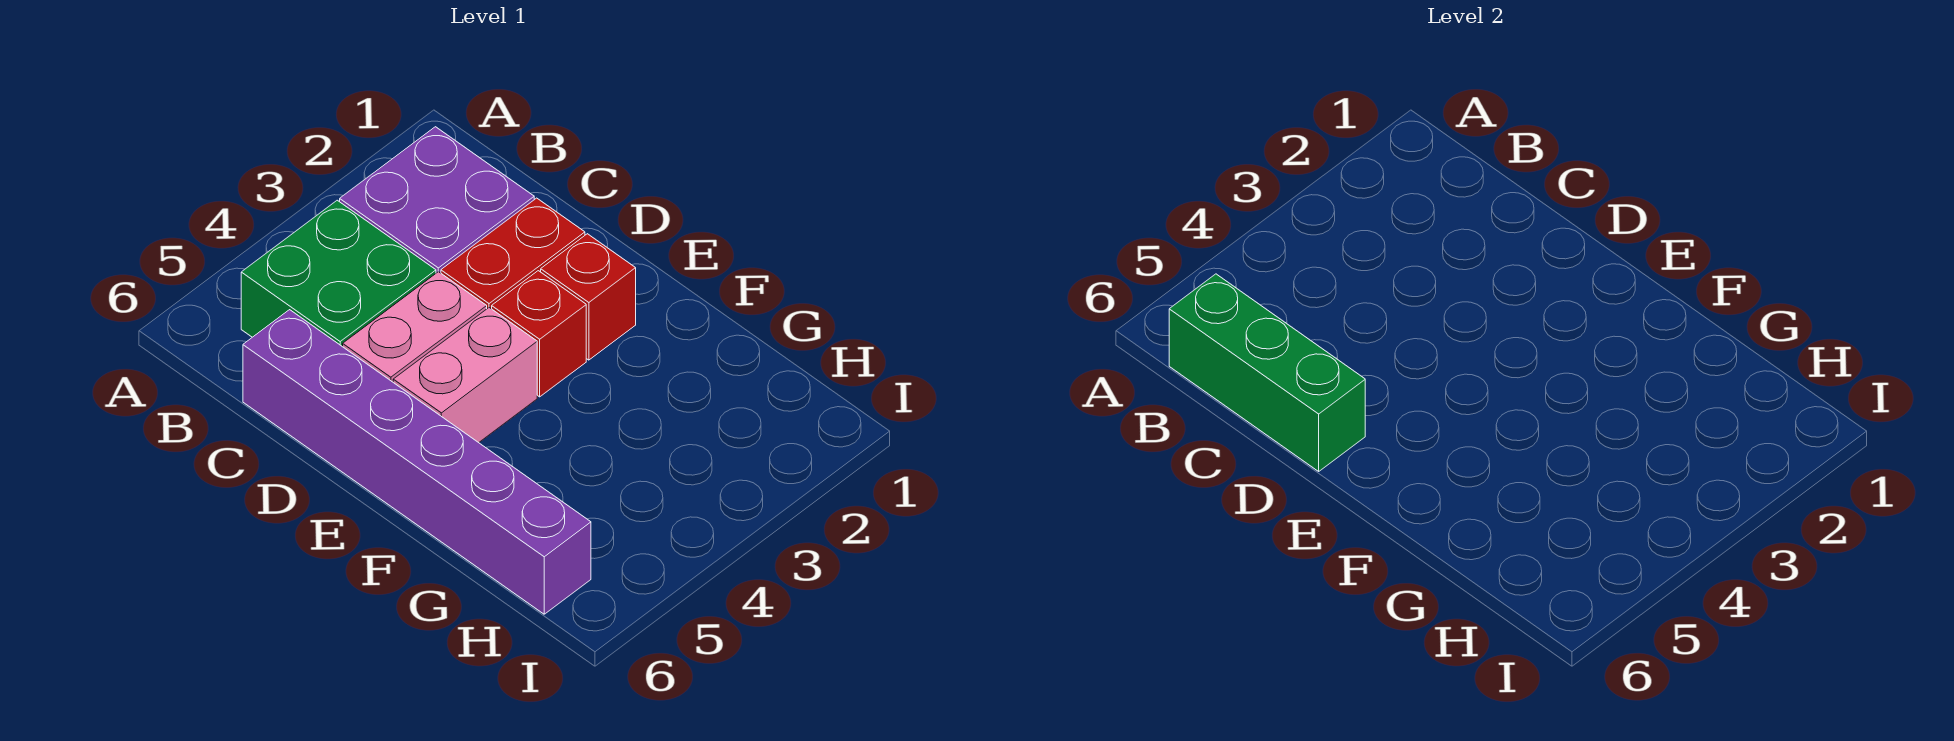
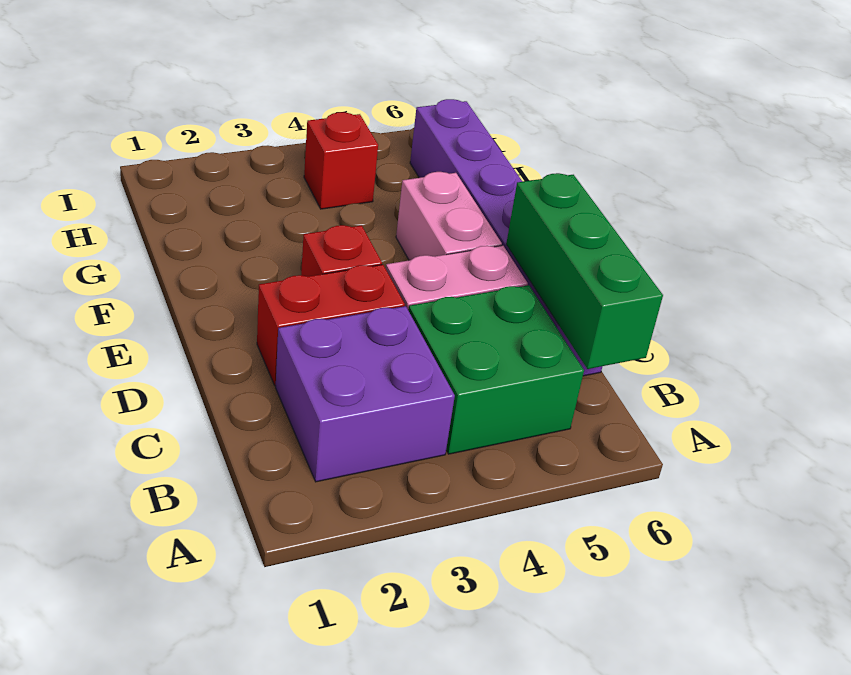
red brick E2 level 1 -> red brick H4 level 1
pink brick E4:E5 level 1 -> pink brick E5:F5 level 1

